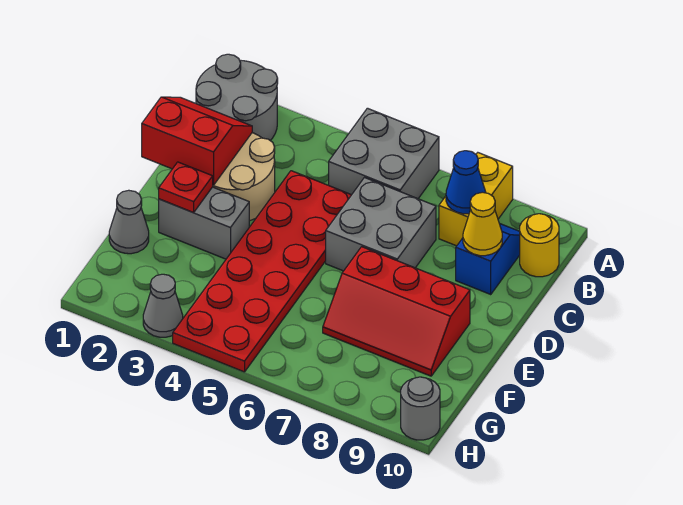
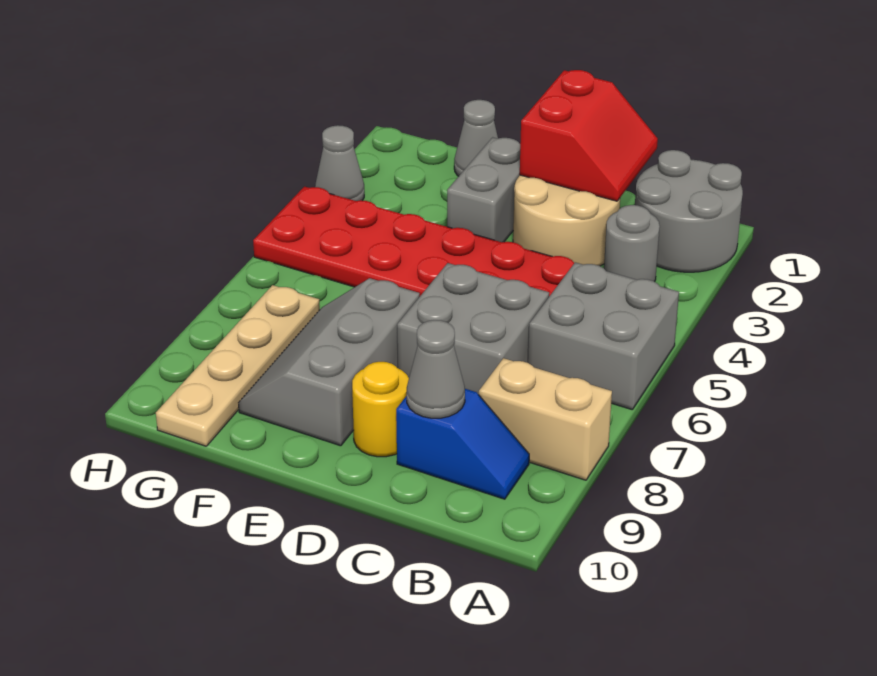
yellow brick A8:B8 level 1 -> tan brick A8:B8 level 1
blue cone B8 level 2 -> none
yellow round brick B10 level 1 -> yellow round brick D9 level 1
yellow cone C9 level 2 -> grey cone C9 level 2
red plate E2 level 2 -> none
red slope E7:F9 level 1 top E -> grey slope E7:F9 level 1 top E
none -> tan plate G7:G10 level 1
grey round brick H10 level 1 -> grey round brick B3 level 1

